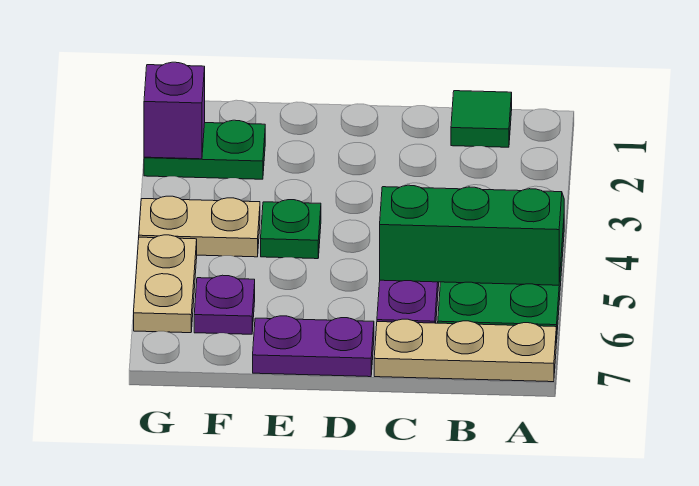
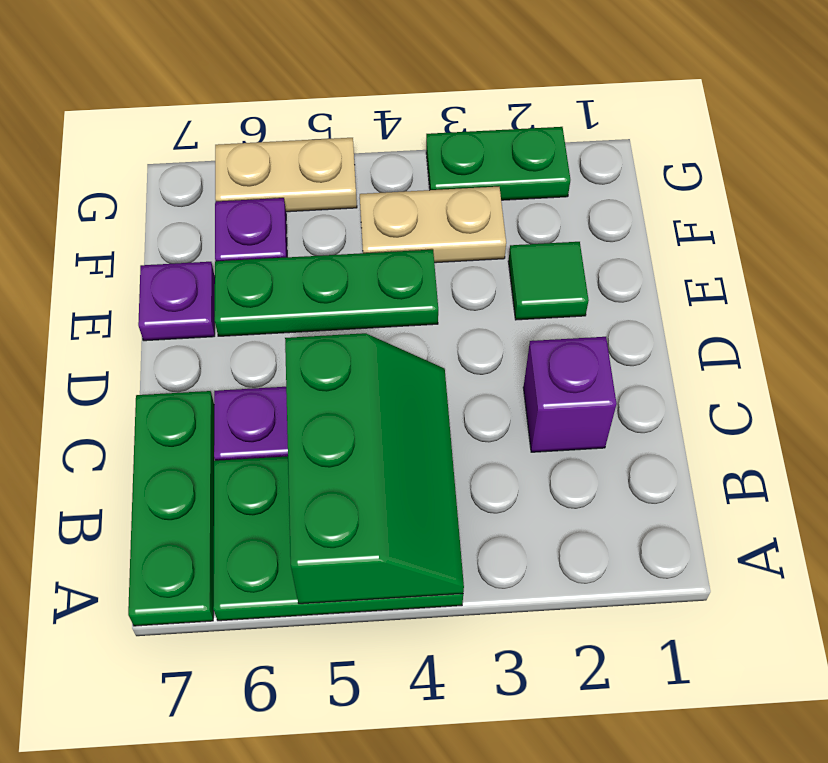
tan plate A7:C7 level 1 -> green plate A7:C7 level 1
green tile B1 level 1 -> green tile E2 level 1
purple plate D7:E7 level 1 -> purple plate E7 level 1
green plate E4 level 1 -> green plate E4:E6 level 1
green plate F2:G2 level 1 -> green plate G2:G3 level 1
tan plate F4:G4 level 1 -> tan plate F3:F4 level 1
purple brick G2 level 2 -> purple brick C2 level 1

